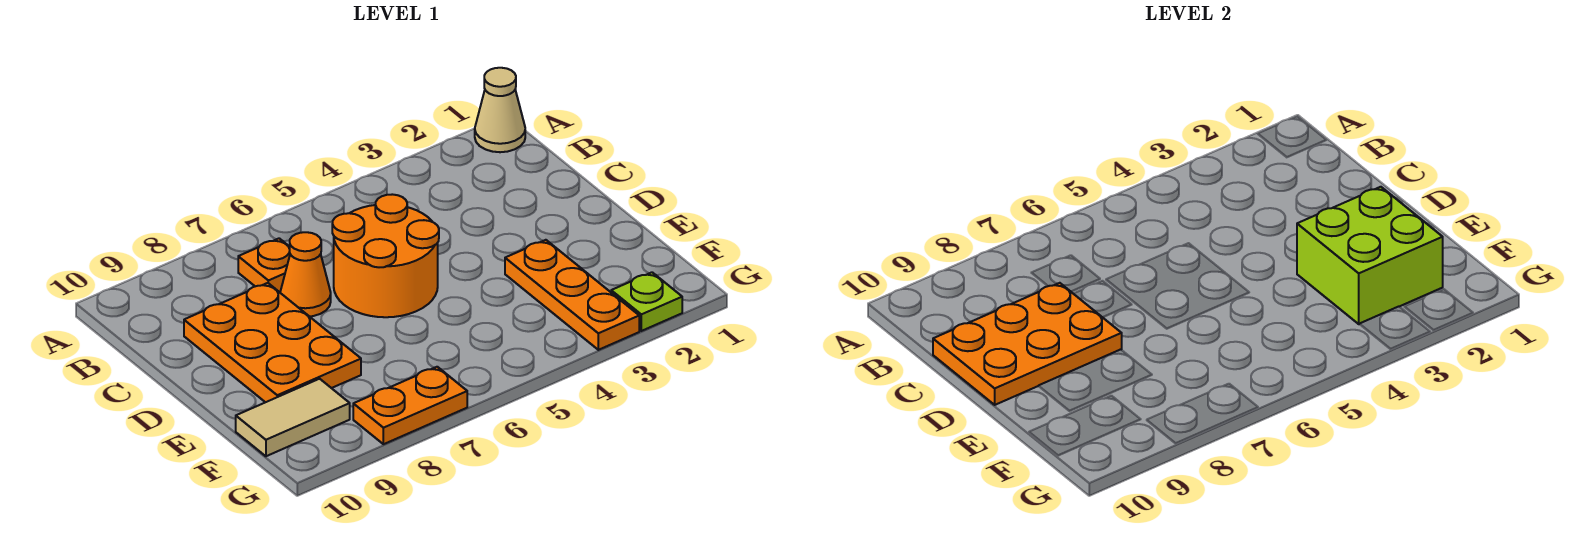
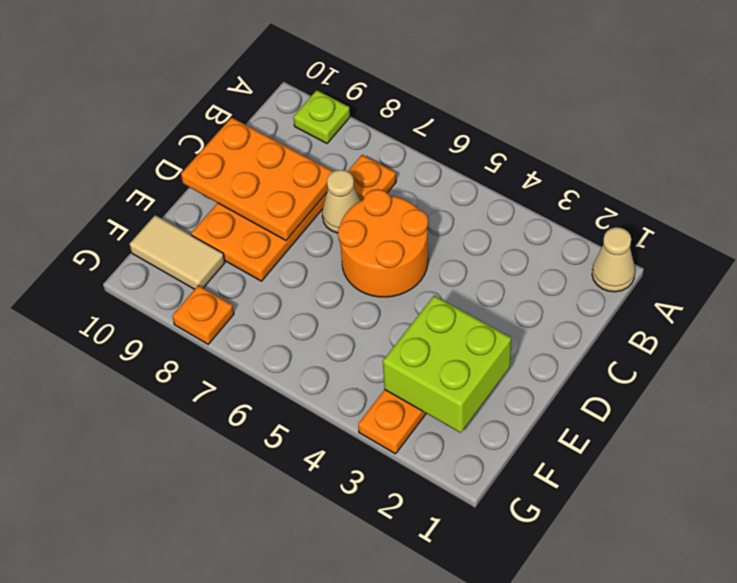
orange cone C7 level 1 -> tan cone C7 level 1
lime plate G2 level 1 -> lime plate A9 level 1
orange plate G7:G8 level 1 -> orange plate G8 level 1

